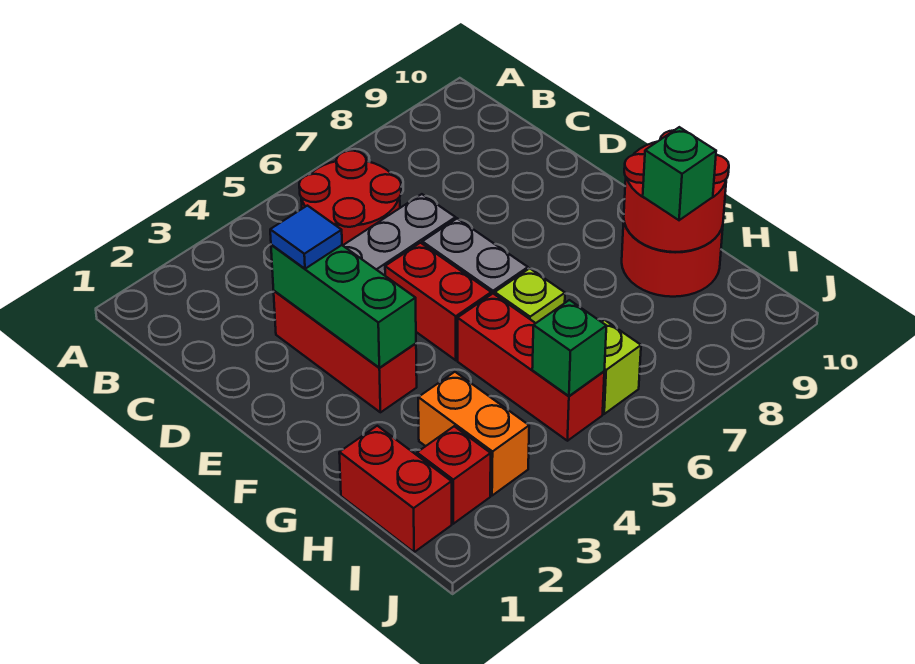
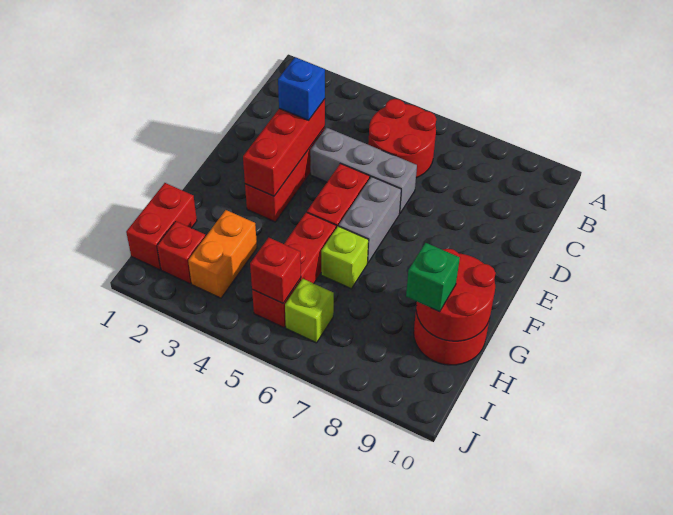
green brick D3:F3 level 2 -> red brick D3:F3 level 2
blue tile D3 level 3 -> blue brick D3 level 3
green brick I5 level 2 -> red brick I5 level 2

